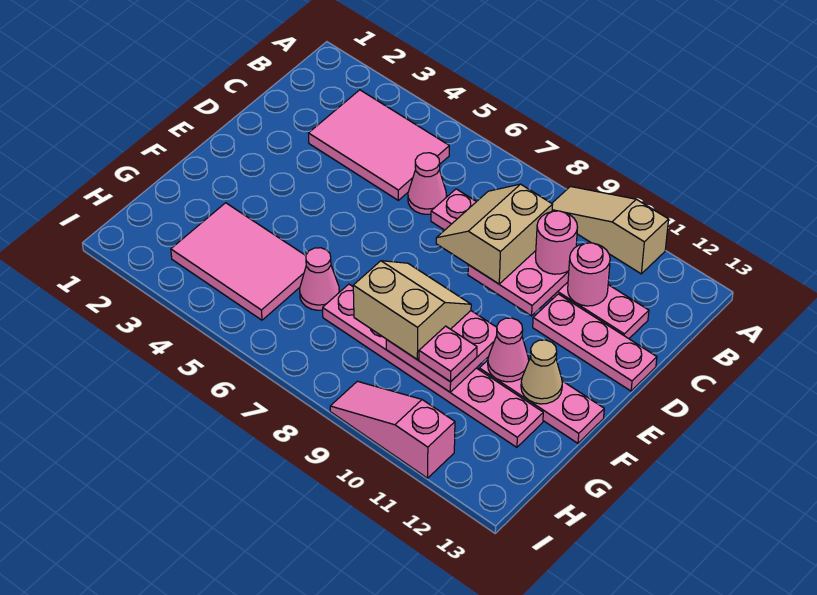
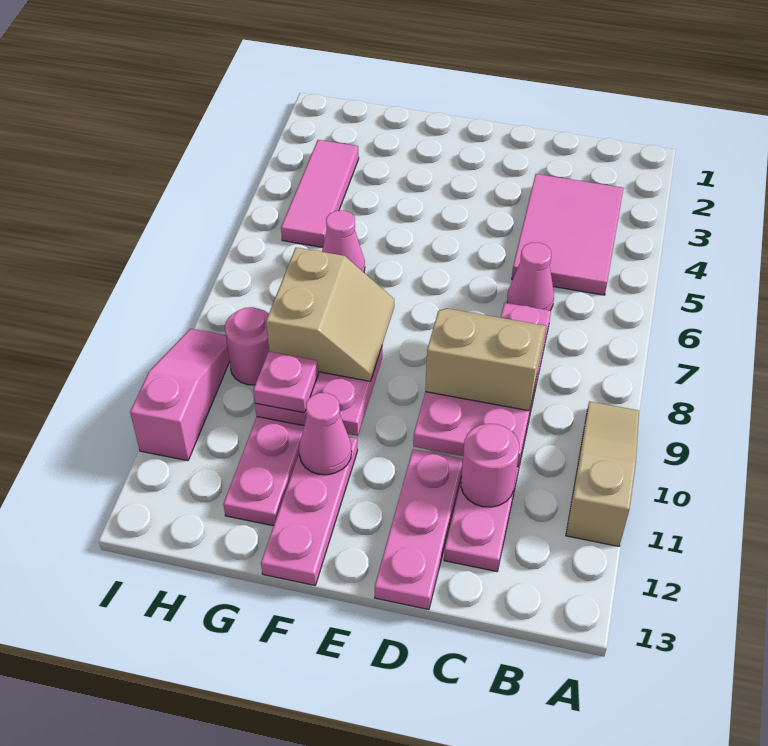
pink round brick C10 level 3 -> pink round brick H9 level 1
tan cone F12 level 2 -> none
pink tile G3:H5 level 1 -> pink tile H3:H5 level 1

